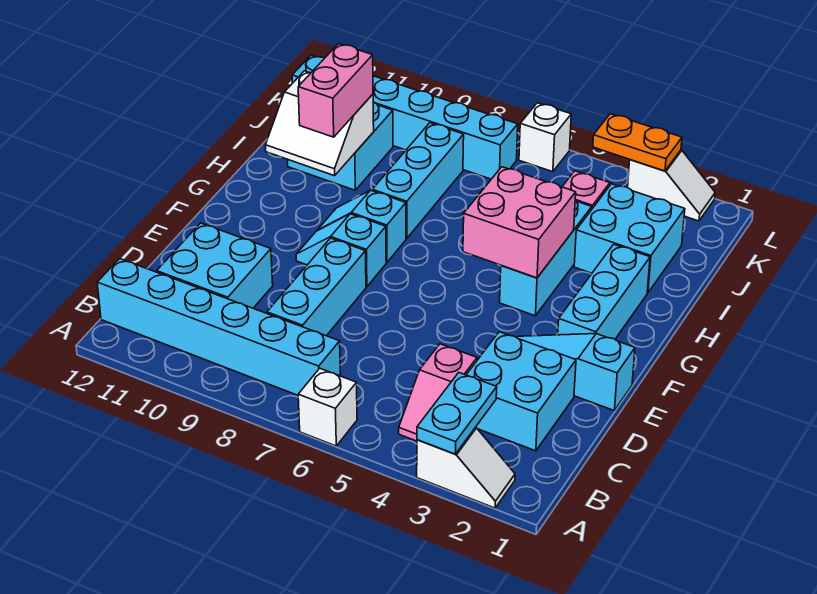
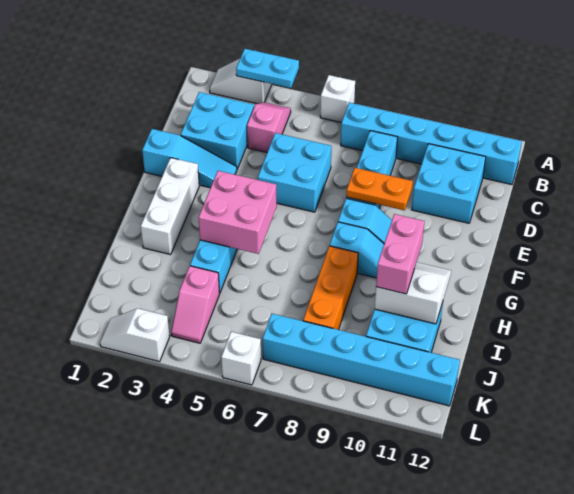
cyan plate A3:B3 level 2 -> cyan plate A3:A4 level 2
cyan brick F2:H2 level 1 -> white brick F2:H2 level 1
cyan brick H8:J8 level 1 -> orange brick H8:J8 level 1
cyan brick I2:J3 level 1 -> cyan brick D5:E6 level 1
orange plate L3:L4 level 2 -> orange plate E8:E9 level 2

